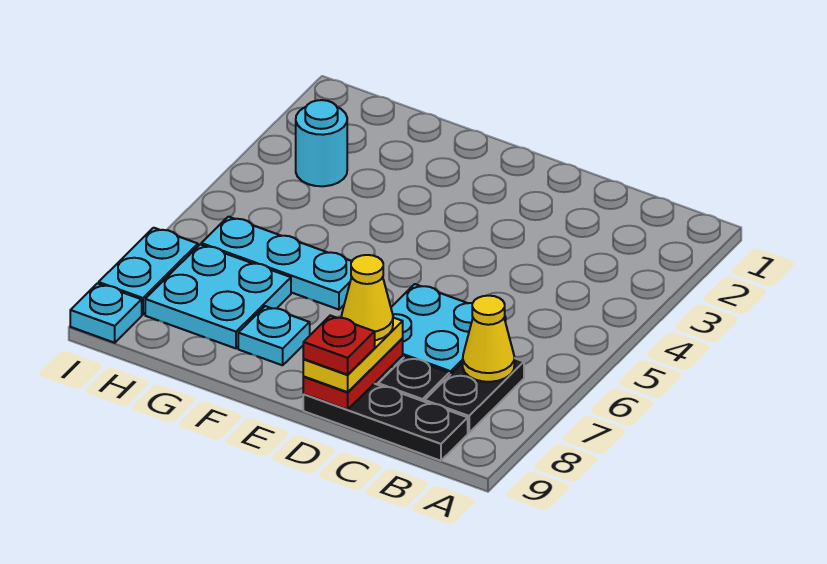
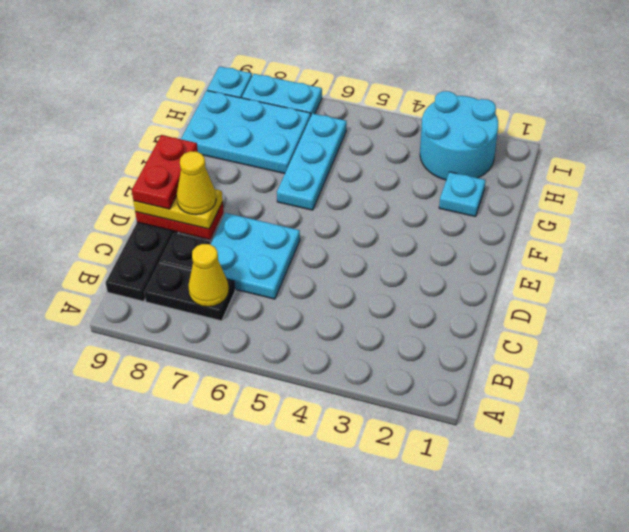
red plate D9 level 4 -> red plate D9:E9 level 4
cyan plate F8 level 1 -> cyan plate G2 level 1
cyan plate G7:H8 level 1 -> cyan plate G7:H9 level 1
cyan round brick H3 level 1 -> cyan round brick H2:I3 level 1

